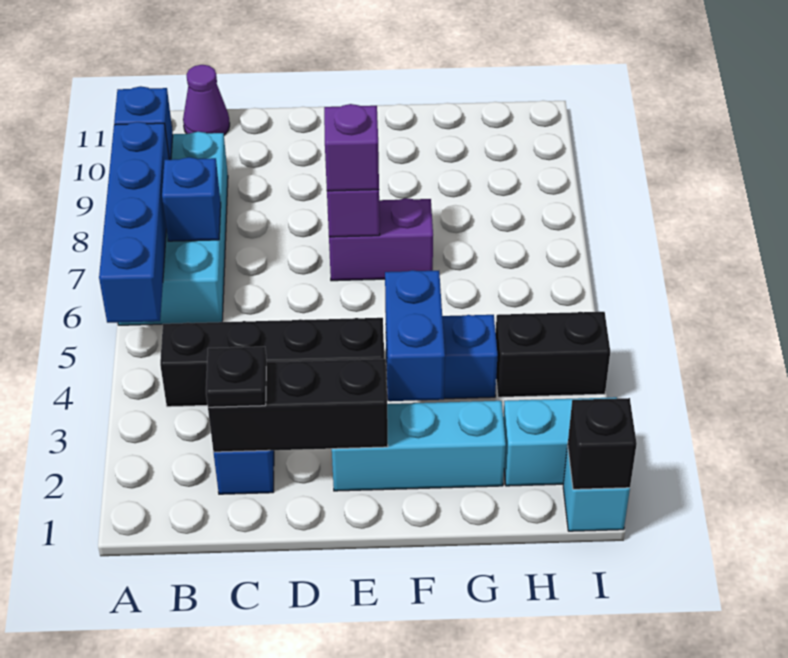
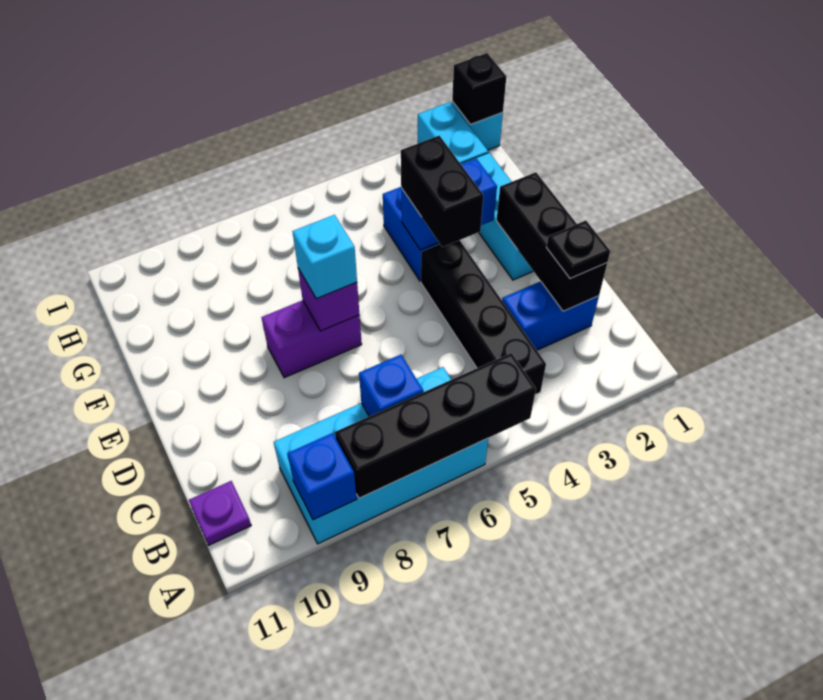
blue brick A5:A8 level 2 -> black brick A5:A8 level 2
purple cone B11 level 1 -> purple plate B11 level 1
purple brick E7:F7 level 1 -> purple brick E7:E8 level 1
purple brick E7 level 3 -> cyan brick E7 level 3
black brick H4:I4 level 1 -> black brick E4:F4 level 3

